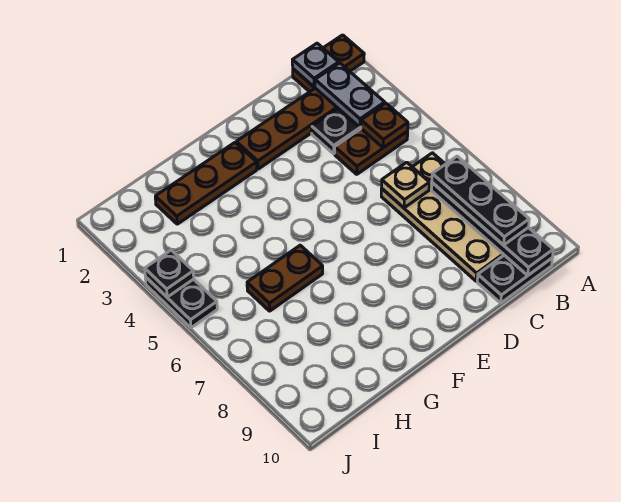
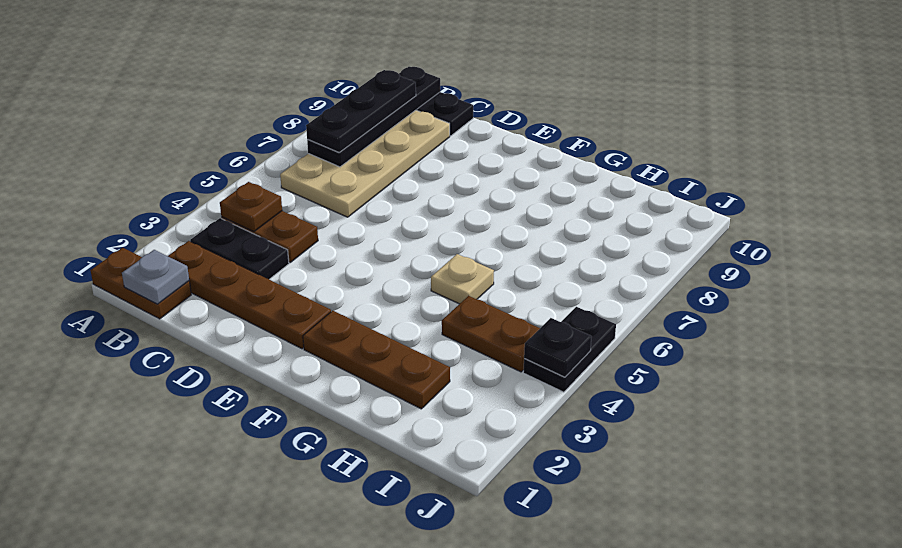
grey plate B2:B3 level 2 -> none
tan plate C6 level 2 -> tan plate G5 level 1
brown plate G6:H6 level 1 -> brown plate H4:I4 level 1

